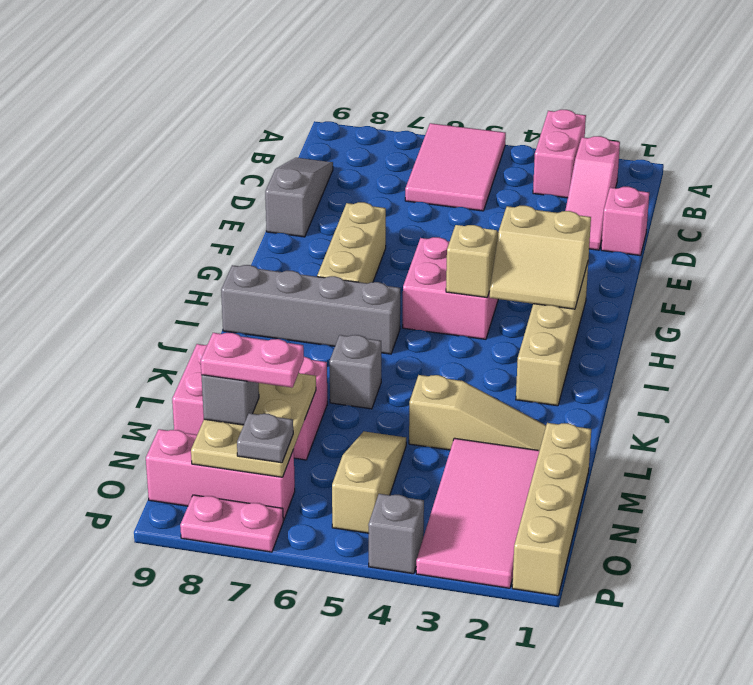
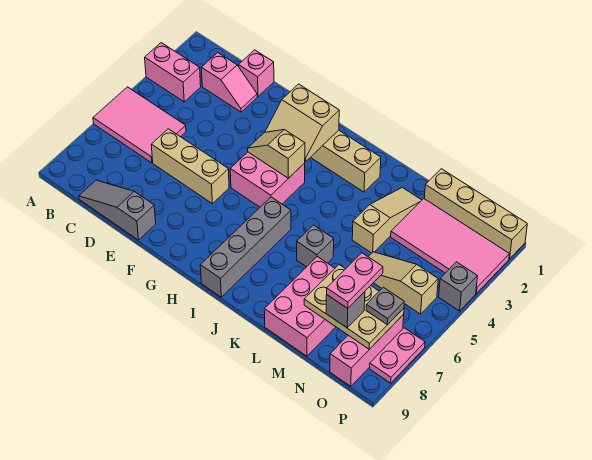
pink slope B2:D2 level 1 top B -> pink slope C2:D2 level 1 top C
tan brick F7:H7 level 1 -> tan brick D6:F6 level 1
tan slope G2:H3 level 2 top G -> tan slope G2:H3 level 2 top 2

